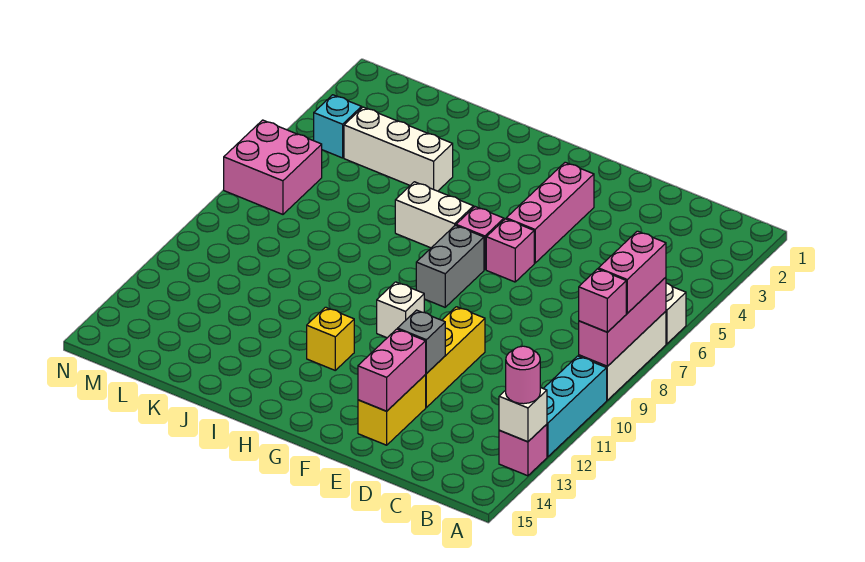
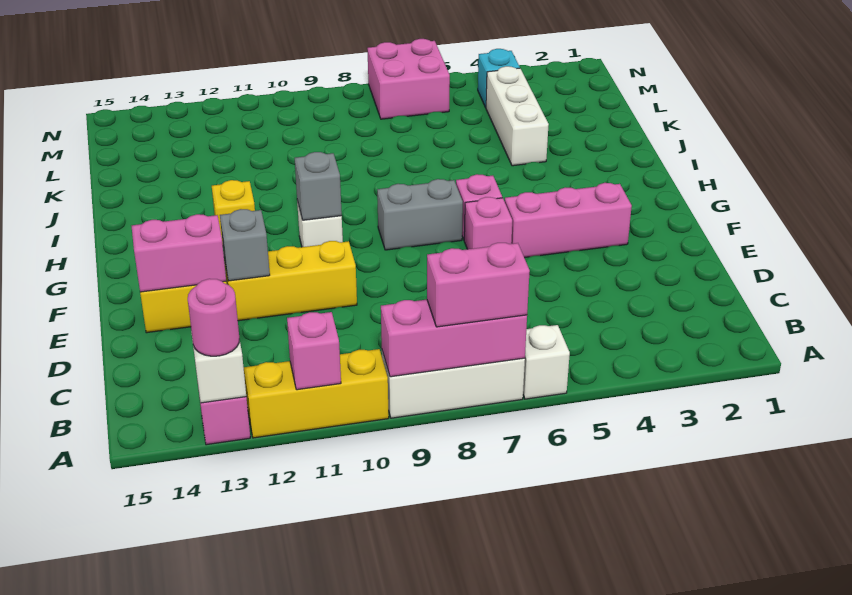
pink brick A9 level 3 -> pink brick A11 level 2
cyan brick A10:A12 level 1 -> yellow brick A10:A12 level 1
none -> grey brick G10 level 2
white brick H6:I6 level 1 -> none

